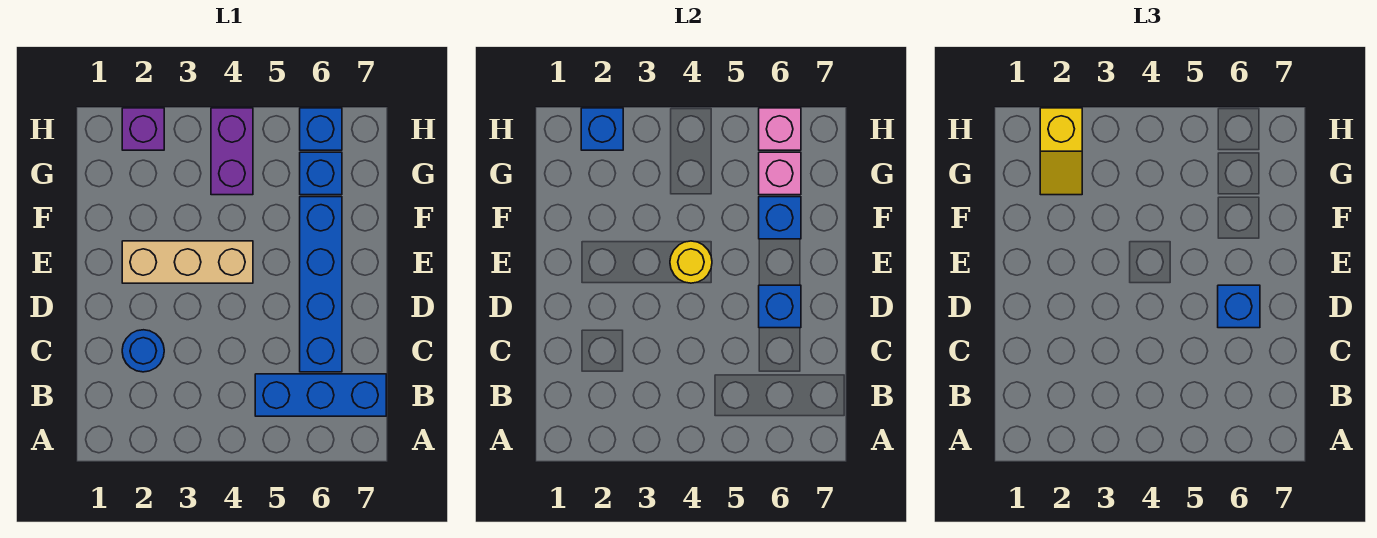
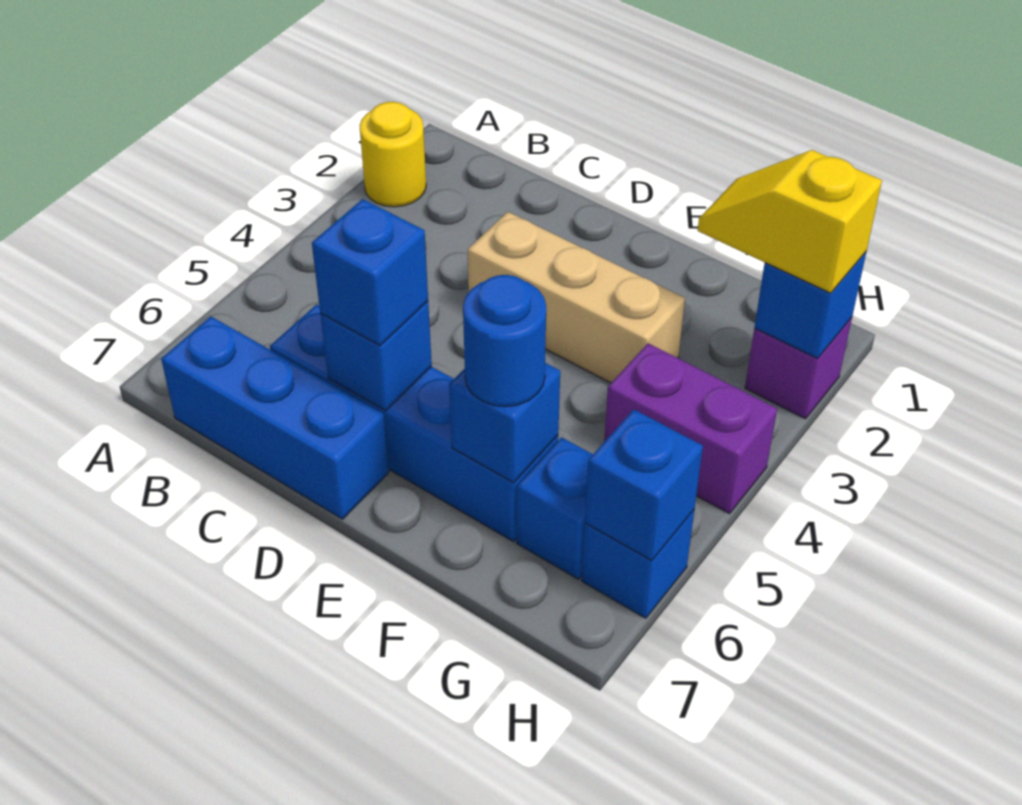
blue brick B5:B7 level 1 -> blue brick B7:D7 level 1
blue round brick C2 level 1 -> blue round brick F6 level 3
tan brick E2:E4 level 1 -> tan brick D3:F3 level 1
yellow round brick E4 level 2 -> yellow round brick A2 level 1
pink brick G6 level 2 -> none
pink brick H6 level 2 -> blue brick H6 level 2

